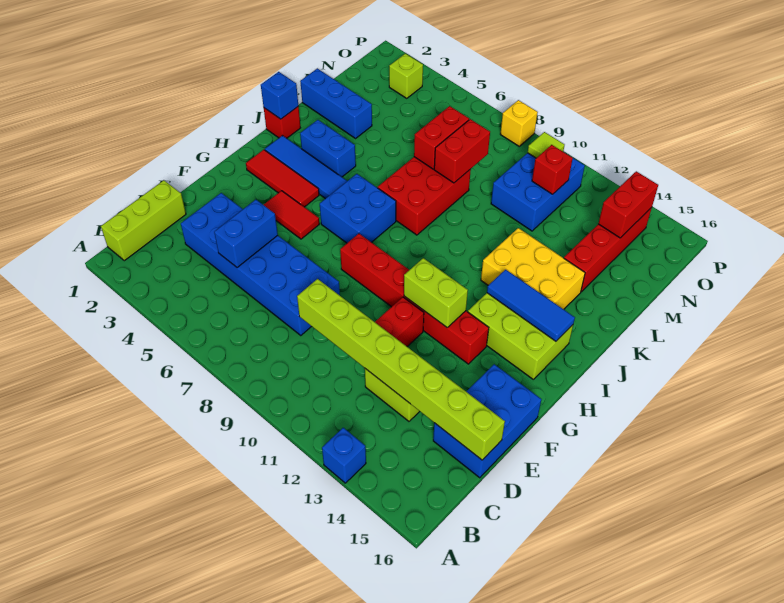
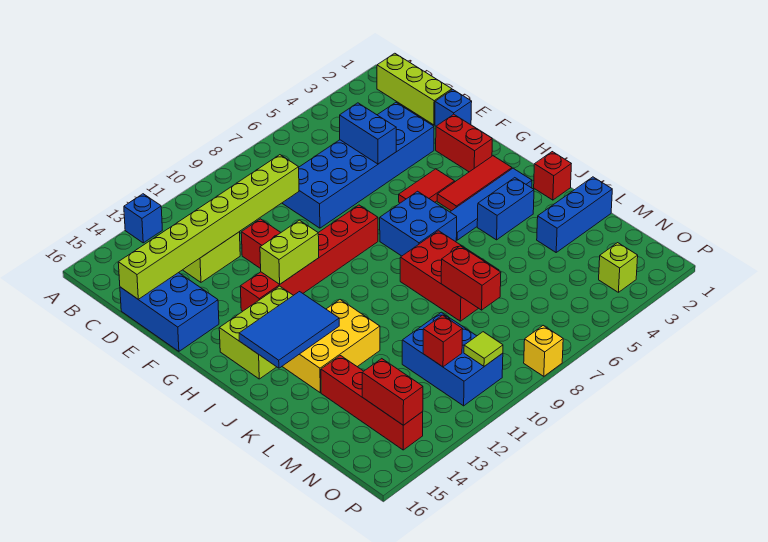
blue tile I13:I15 level 2 -> blue tile I13:J15 level 2
blue brick J1 level 2 -> blue brick E1 level 1
red brick L7:M7 level 2 -> red brick F2:G2 level 1

